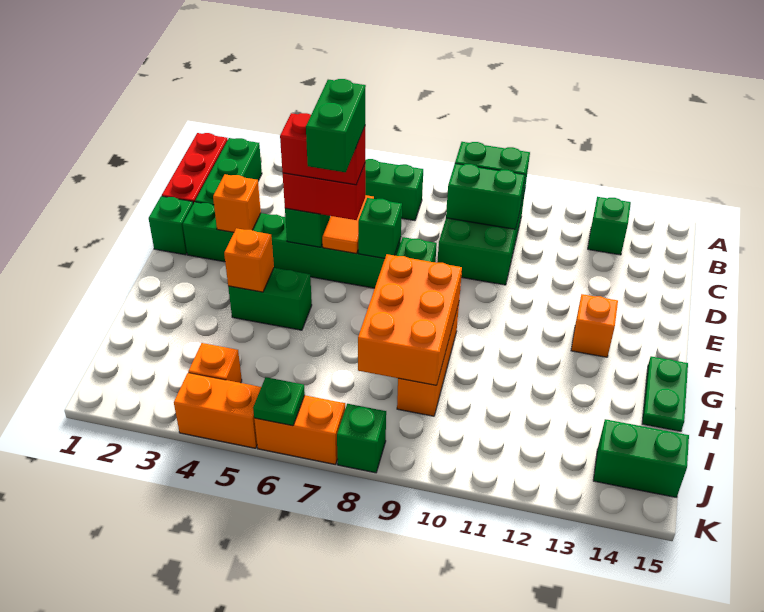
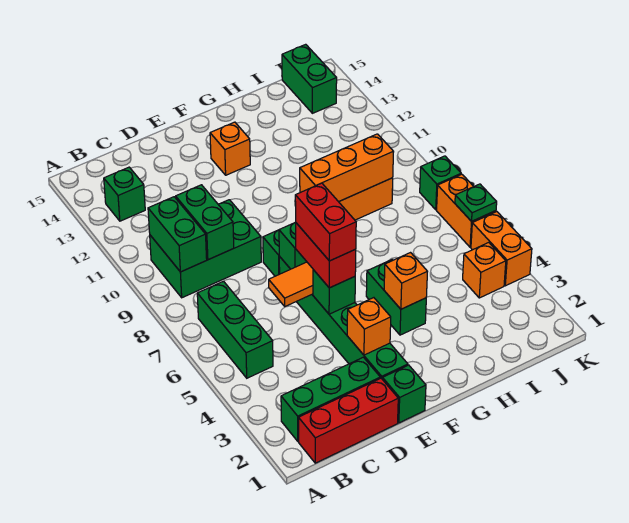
green brick E6:F6 level 5 -> none
orange brick G8:I9 level 2 -> orange brick G9:I9 level 2
green plate G15:H15 level 1 -> none

